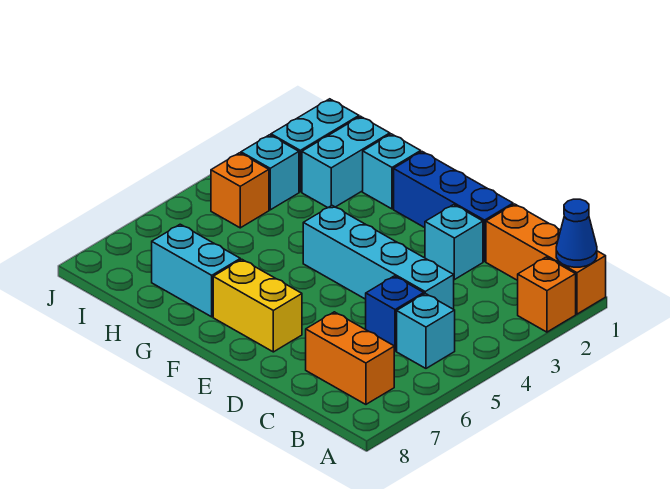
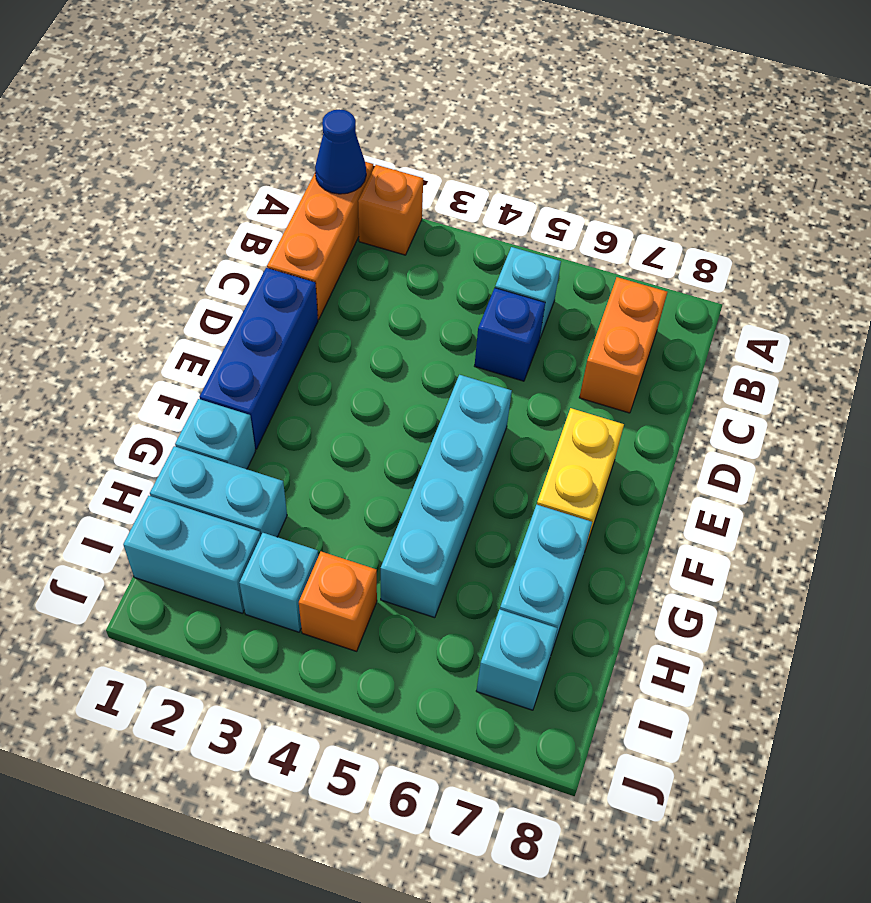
cyan brick C4:F4 level 1 -> cyan brick E5:H5 level 1
cyan brick D2 level 1 -> cyan brick I7 level 1

